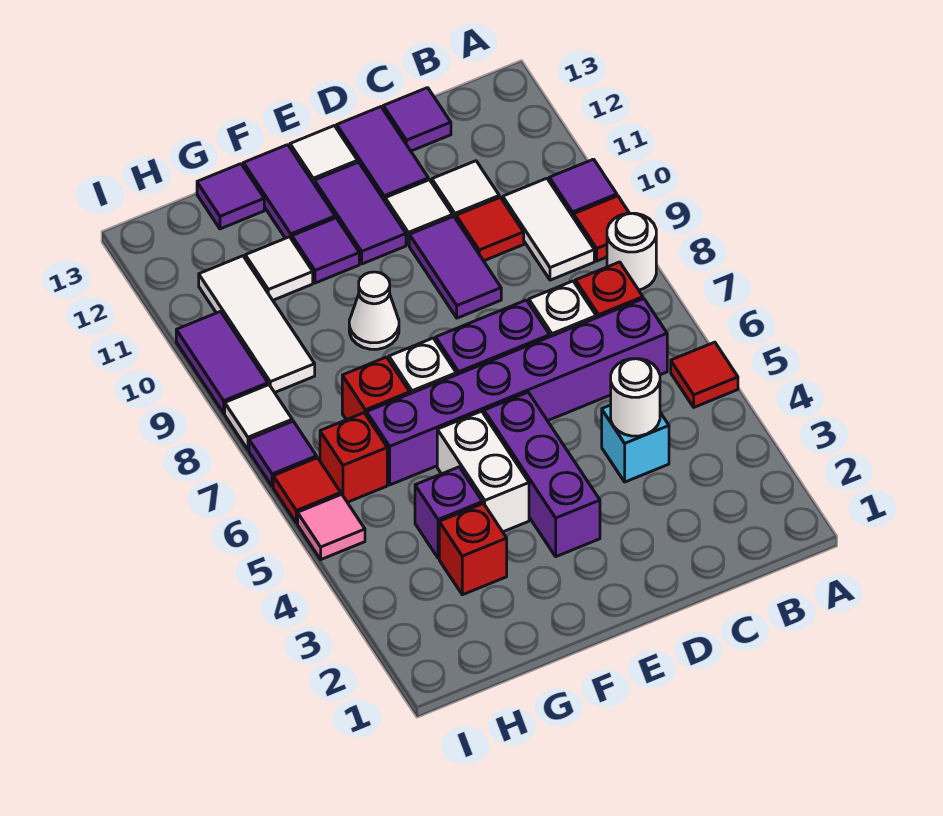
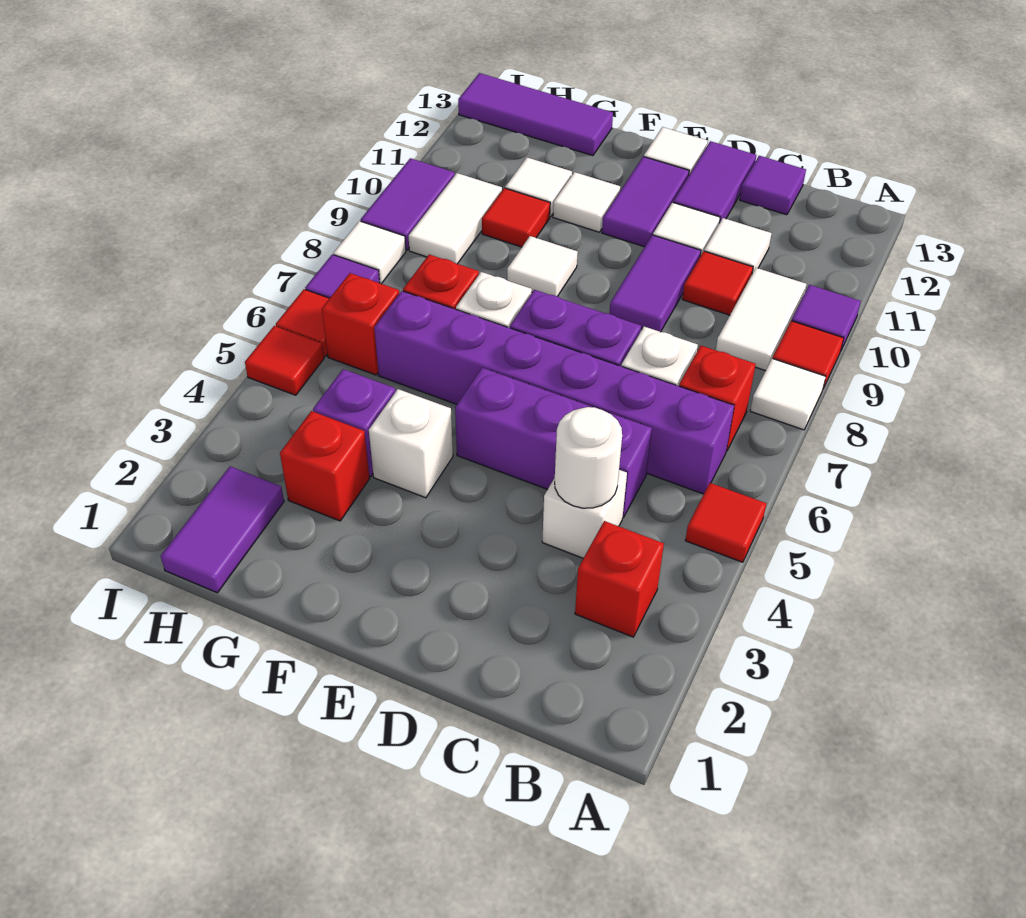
white round brick A8 level 1 -> white tile A8 level 1
none -> red brick B3 level 1
cyan brick C4 level 1 -> white brick C4 level 1
purple brick E3:E5 level 1 -> purple brick C5:E5 level 1
white brick F4:F5 level 1 -> white brick F4 level 1
white cone F9 level 1 -> white tile F9 level 1
purple tile F11 level 1 -> white tile F11 level 1
purple tile F12:F13 level 1 -> purple tile H1:H2 level 1
none -> red tile G10 level 1
purple tile G13 level 1 -> purple tile G13:I13 level 1
white tile H9:H11 level 1 -> white tile H9:H10 level 1
pink tile I5 level 1 -> red tile I5 level 1

